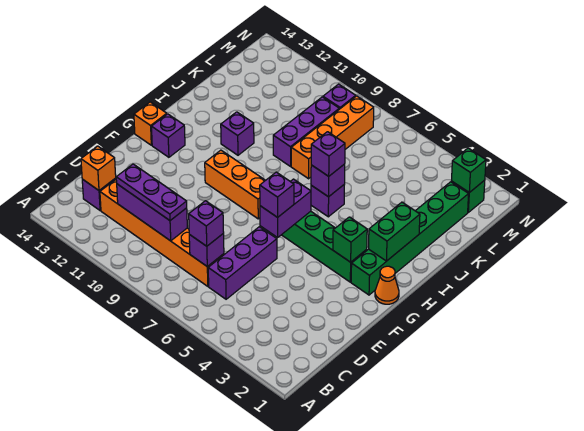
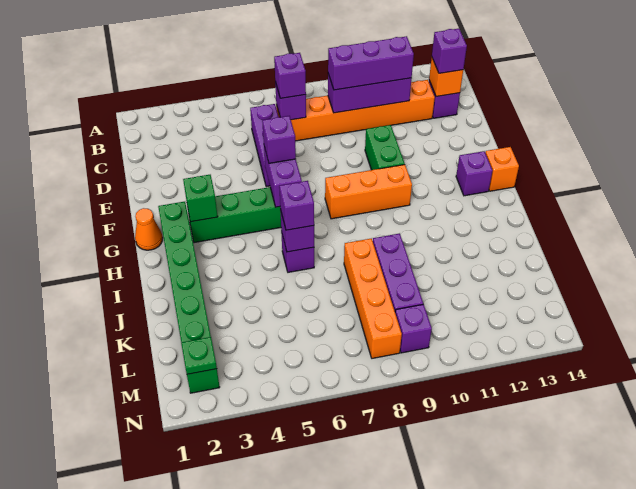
purple plate C9:C11 level 3 -> purple brick C9:C11 level 3
green brick H2:I2 level 2 -> green brick E10:F10 level 1
purple brick I11 level 1 -> purple brick C13 level 3
green brick M2 level 2 -> green plate M2 level 2

